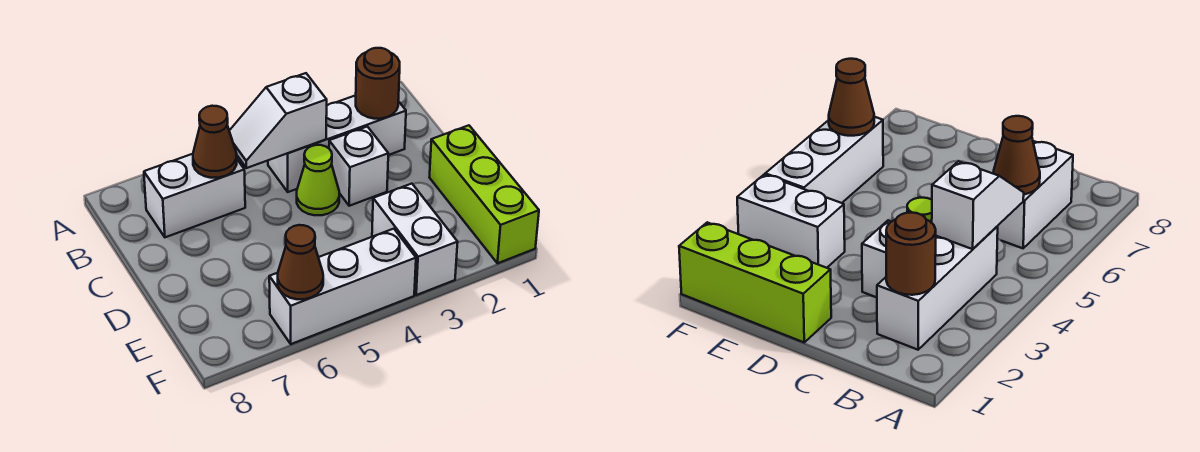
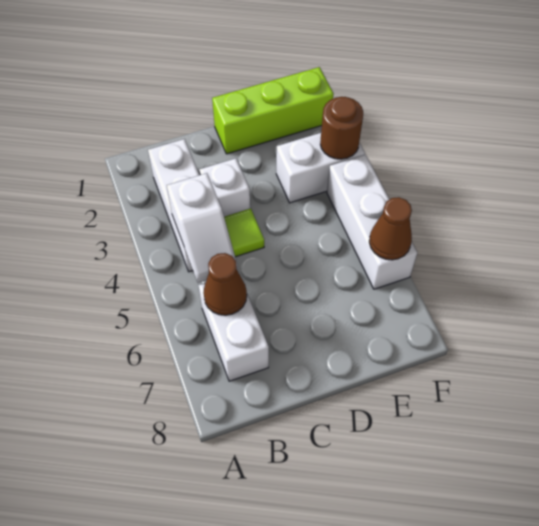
brown round brick B2 level 2 -> brown round brick F3 level 2
lime cone C4 level 1 -> lime tile C4 level 1

